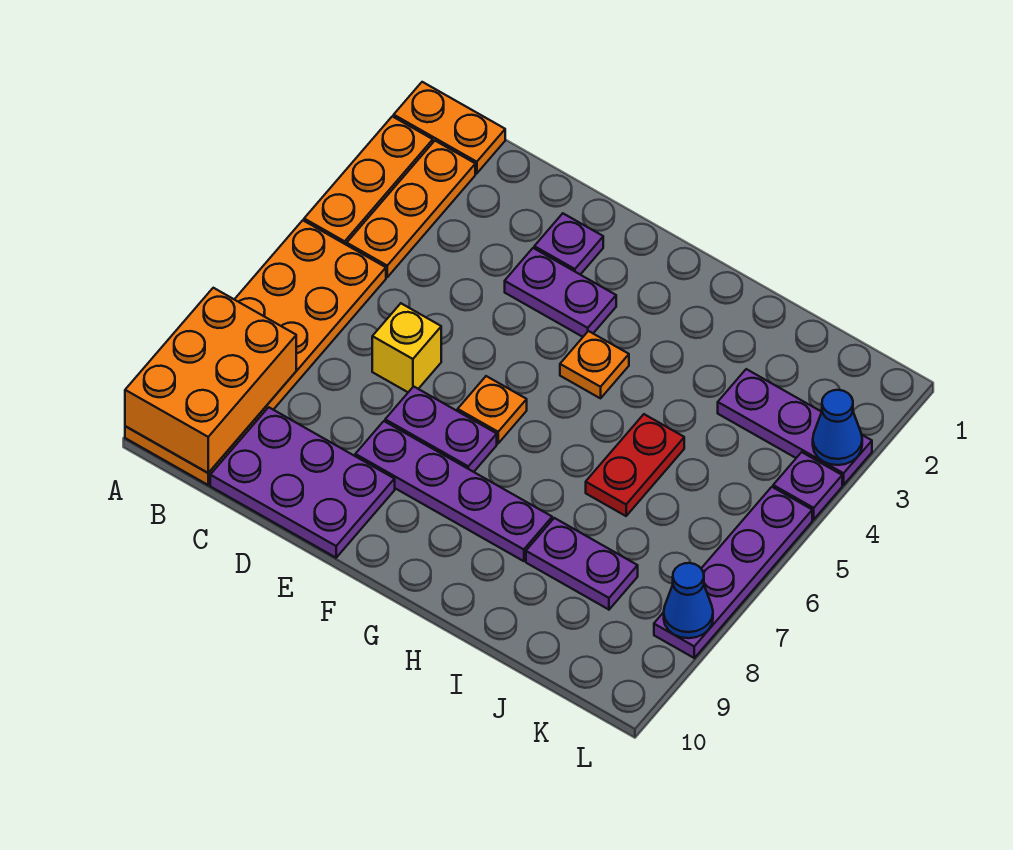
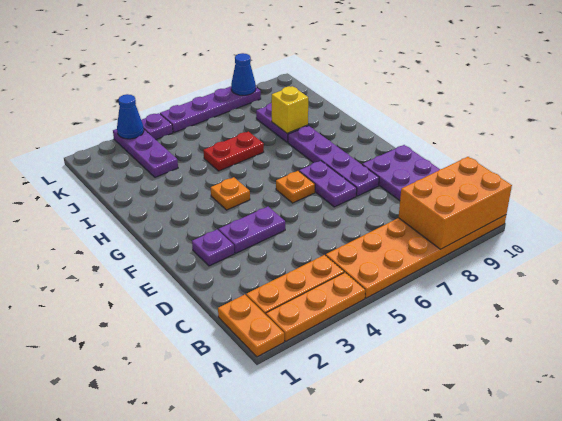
yellow brick D6 level 1 -> yellow brick I8 level 2
purple plate E3:F3 level 1 -> purple plate E3:E4 level 1

